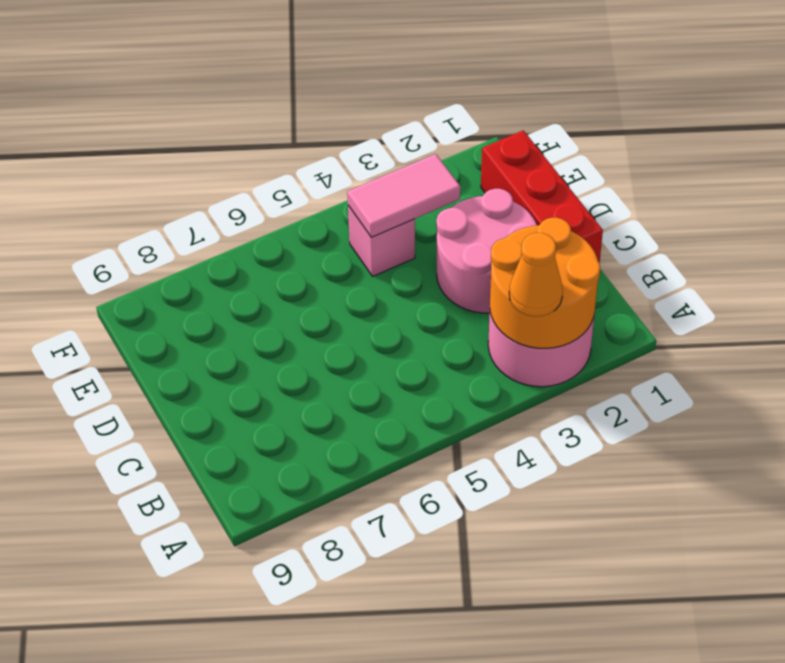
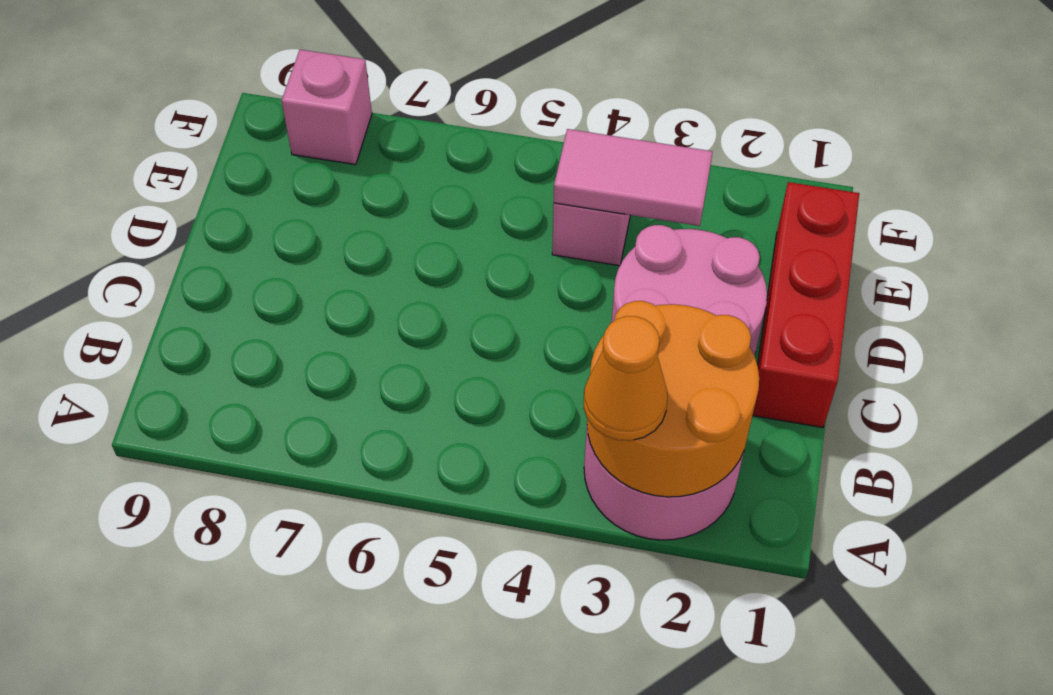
none -> pink brick F8 level 1

